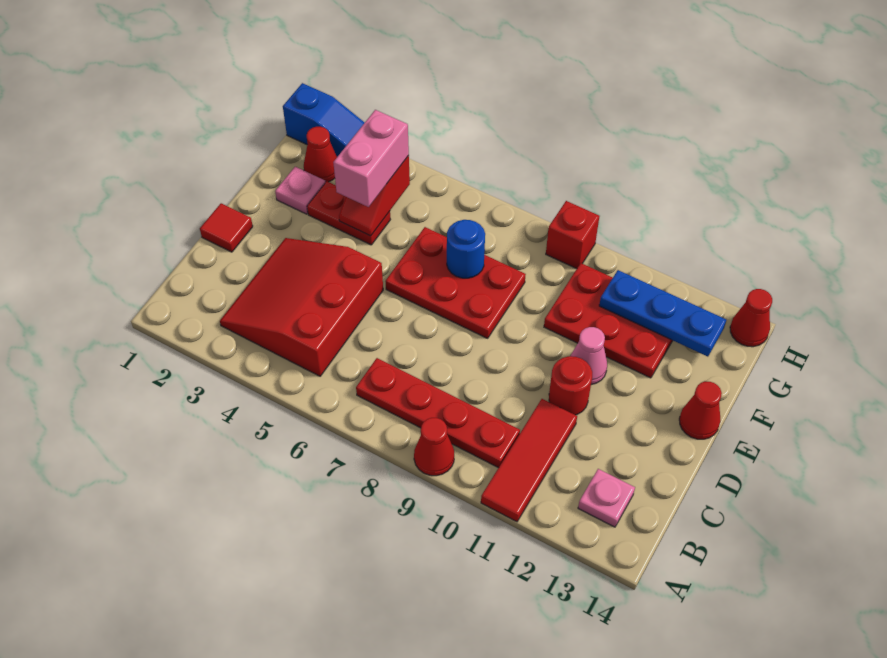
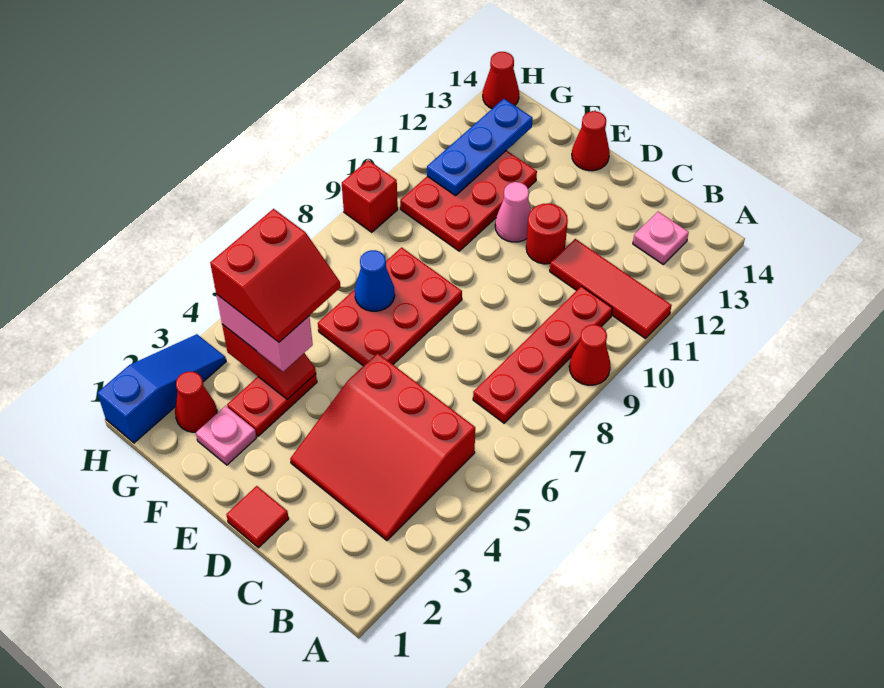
none -> red slope F4:G5 level 4 top G
blue round brick F7 level 2 -> blue cone F7 level 2

